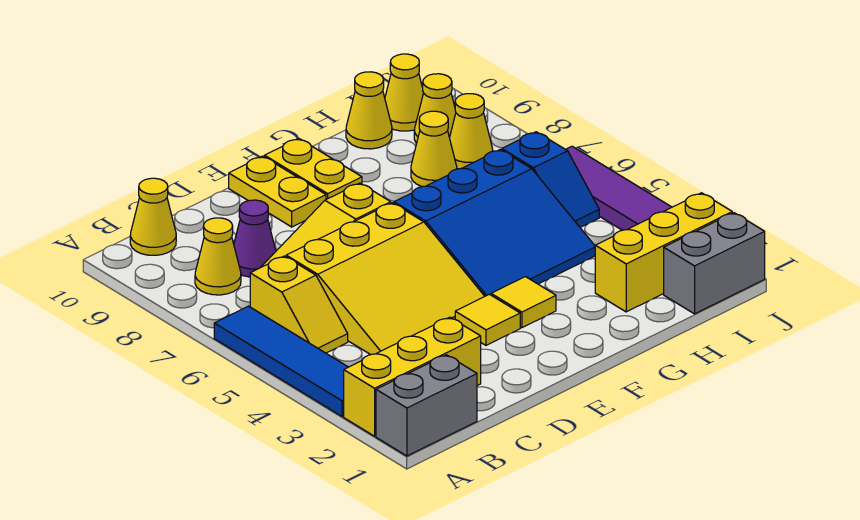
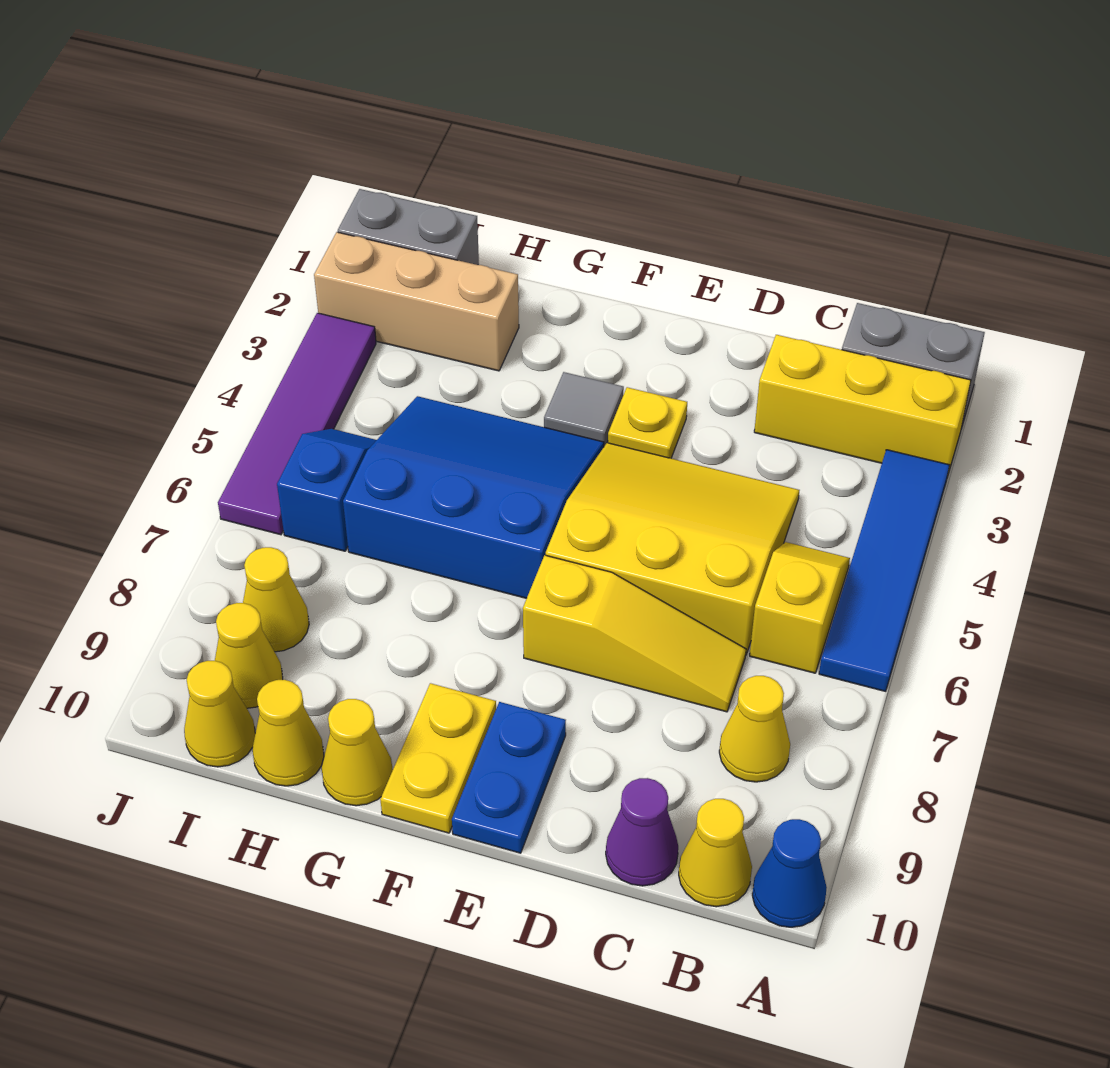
none -> blue cone A10 level 1
purple cone C8 level 1 -> purple cone C10 level 1
yellow tile E3 level 1 -> yellow plate E3 level 1
yellow plate E9:E10 level 1 -> blue plate E9:E10 level 1
yellow tile F3 level 1 -> grey tile F3 level 1
yellow brick H2:J2 level 1 -> tan brick H2:J2 level 1
yellow cone H8 level 1 -> yellow cone G10 level 1

